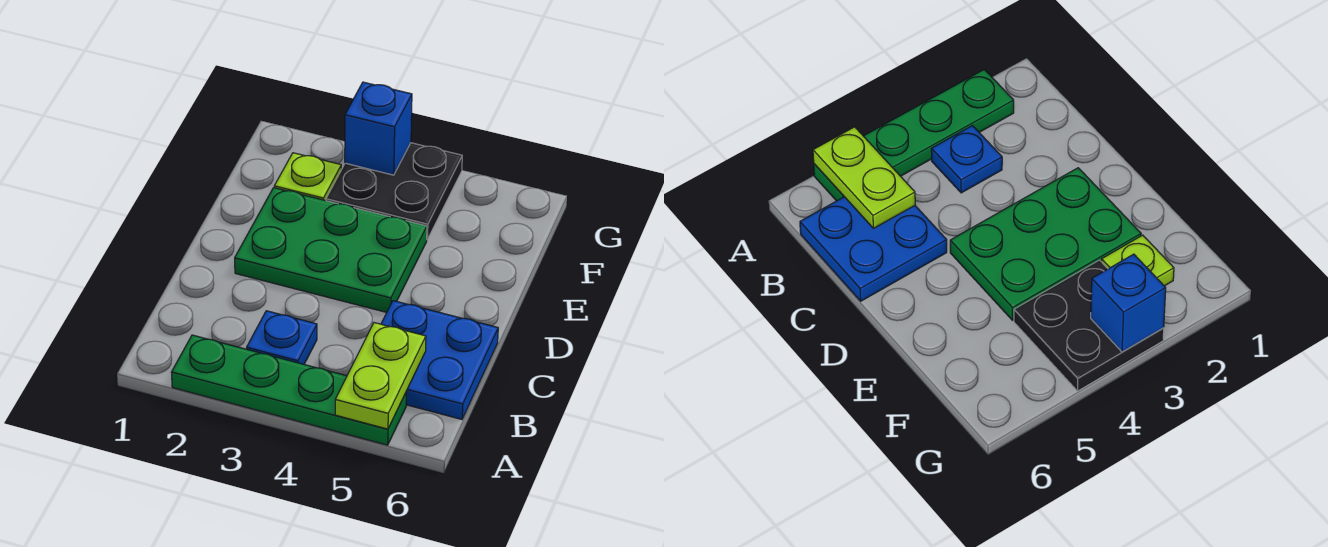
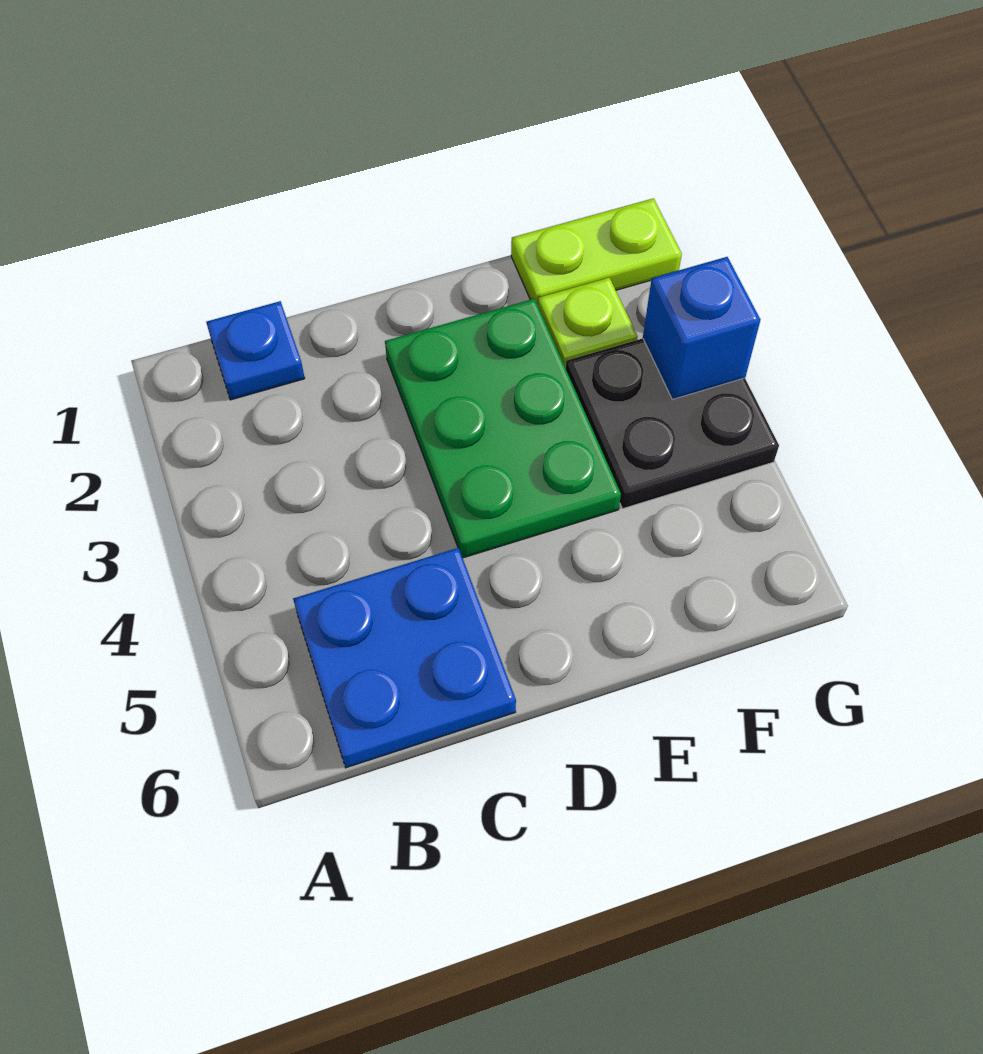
green plate A2:A5 level 1 -> none
lime plate A5:B5 level 2 -> lime plate F1:G1 level 1
blue plate B3 level 1 -> blue plate B1 level 1

